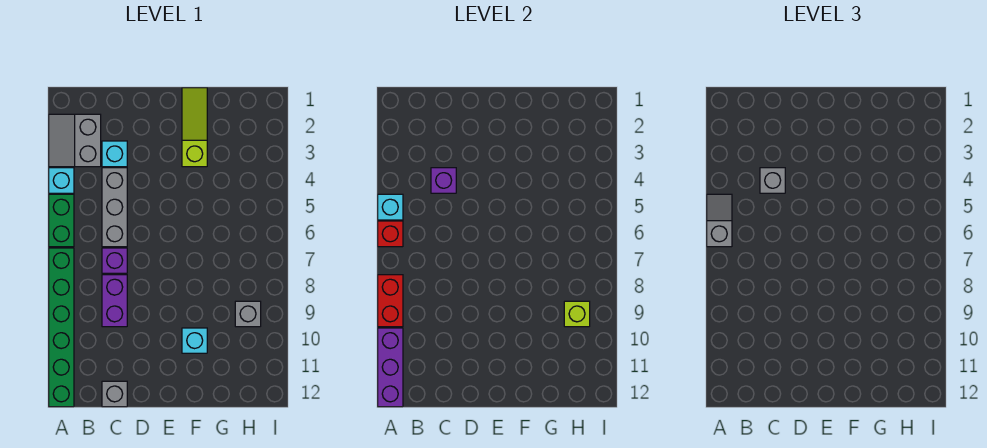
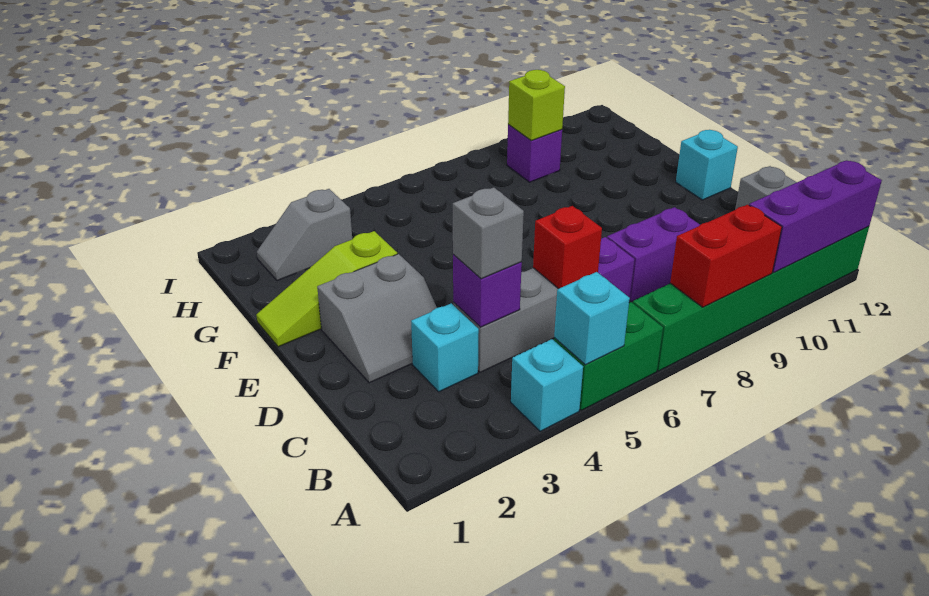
grey slope A2:B3 level 1 top B -> grey slope D2:E3 level 1 top E
grey slope A5:A6 level 3 top 6 -> grey slope H2:H3 level 1 top 3
red brick A6 level 2 -> red brick C6 level 2
cyan brick F10 level 1 -> cyan brick E12 level 1
grey brick H9 level 1 -> purple brick H9 level 1

